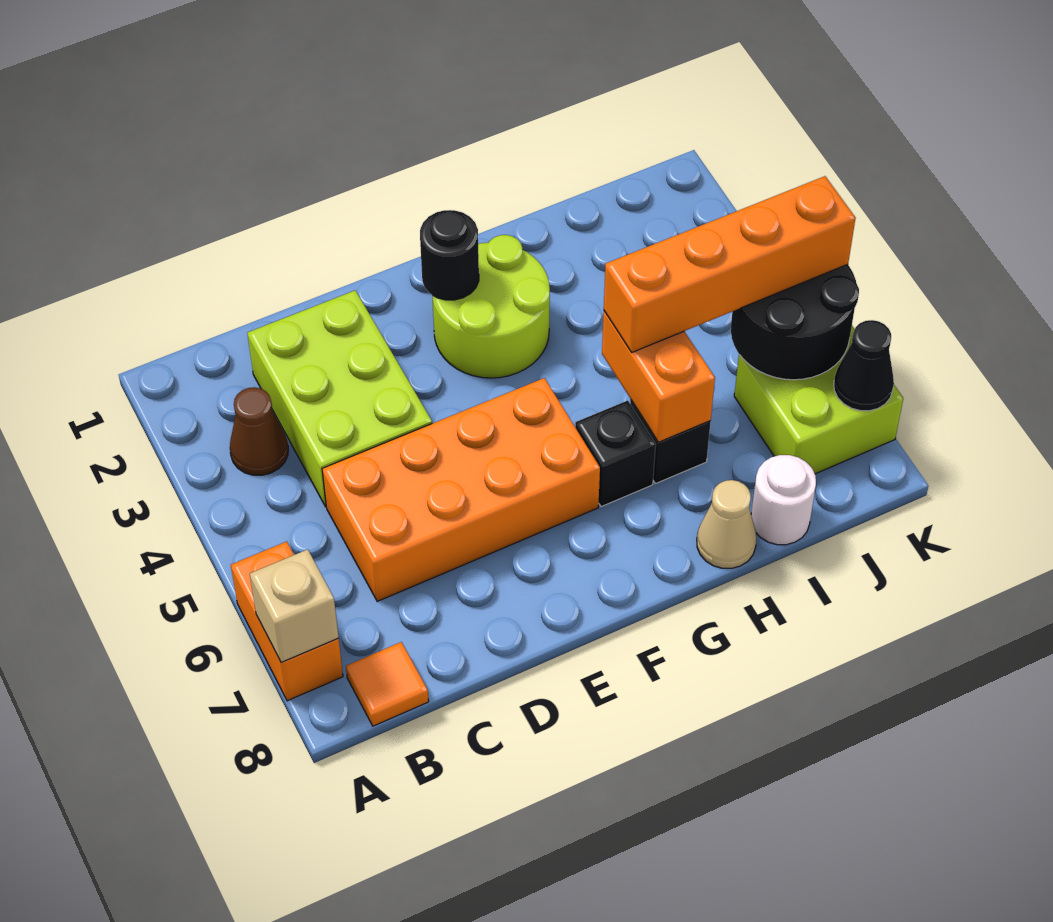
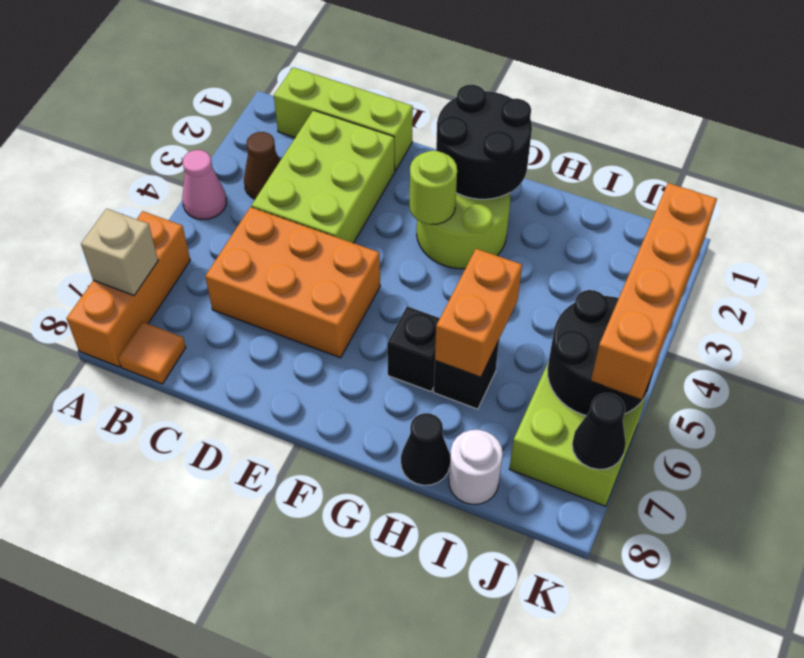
none -> pink cone A4 level 1
orange brick A6:A7 level 1 -> orange brick A6:A8 level 1
none -> lime brick B1:D1 level 1
orange brick C5:F6 level 1 -> orange brick C5:E6 level 1
black round brick F2 level 2 -> black round brick F1:G2 level 2
none -> lime round brick F3 level 2
orange brick H5:K5 level 3 -> orange brick K3:K6 level 3
tan cone H8 level 1 -> black cone H8 level 1

